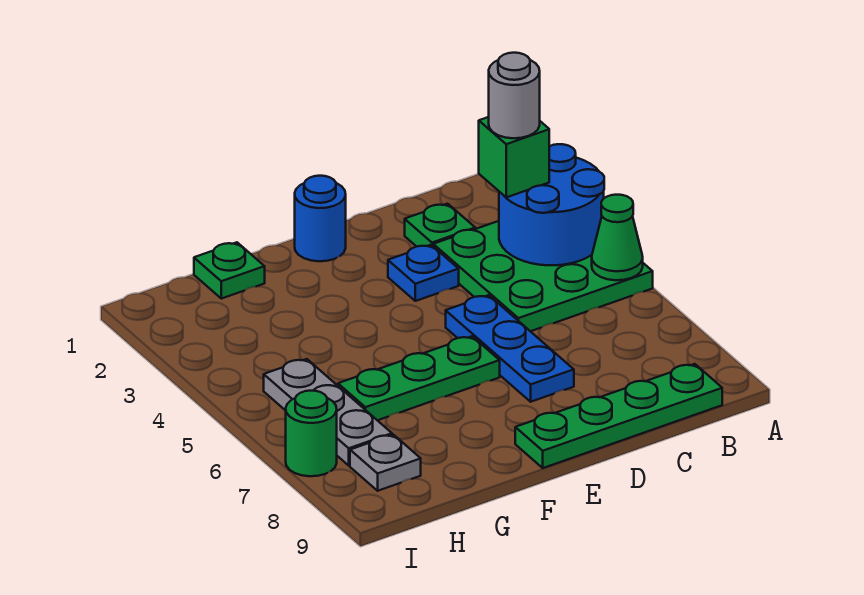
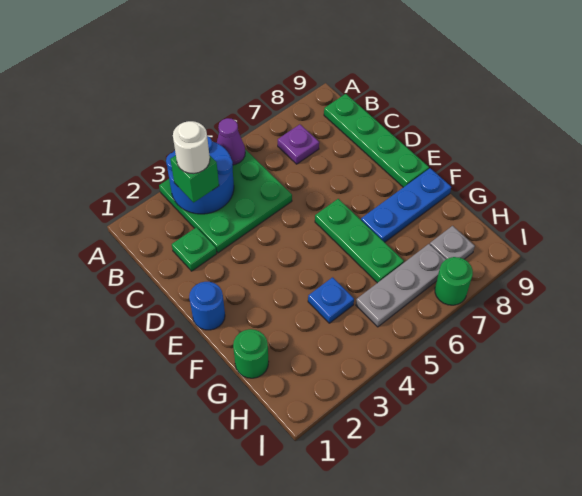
green cone A5 level 2 -> purple cone A5 level 2
grey round brick B3 level 4 -> white round brick B3 level 4
none -> purple plate B7 level 1
blue plate D3 level 1 -> blue plate G4 level 1
blue plate D5:D7 level 1 -> blue plate F7:F9 level 1
green plate G1 level 1 -> green round brick G1 level 1

